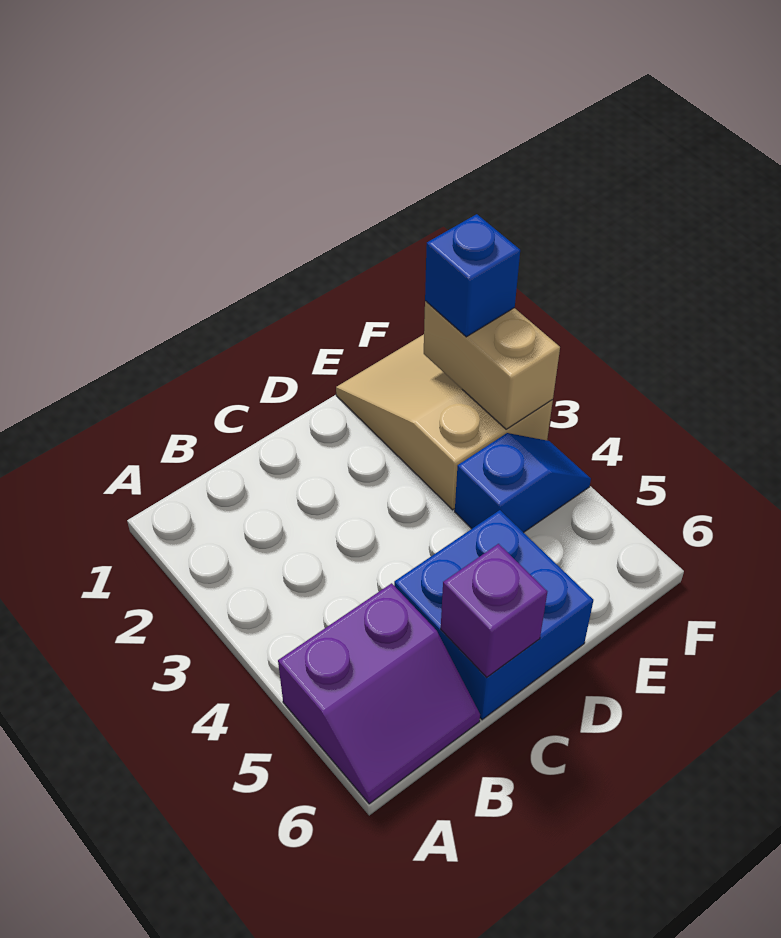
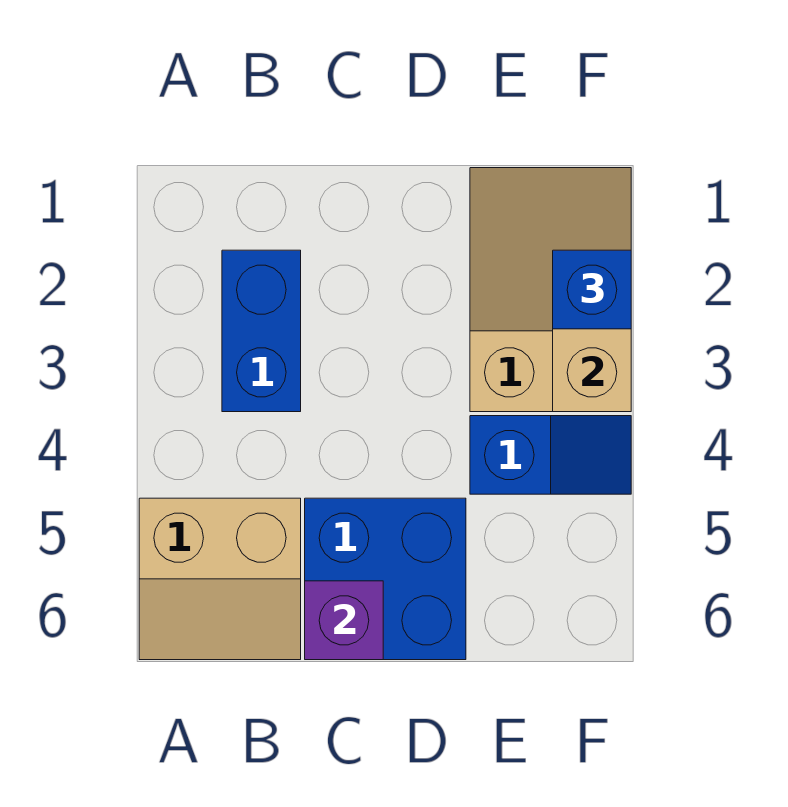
purple slope A5:B6 level 1 top 5 -> tan slope A5:B6 level 1 top 5
none -> blue brick B2:B3 level 1

